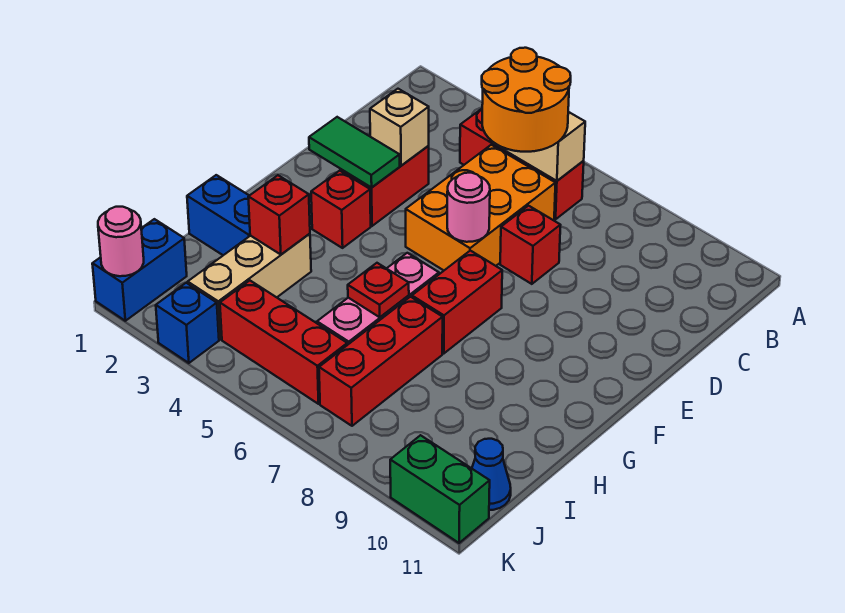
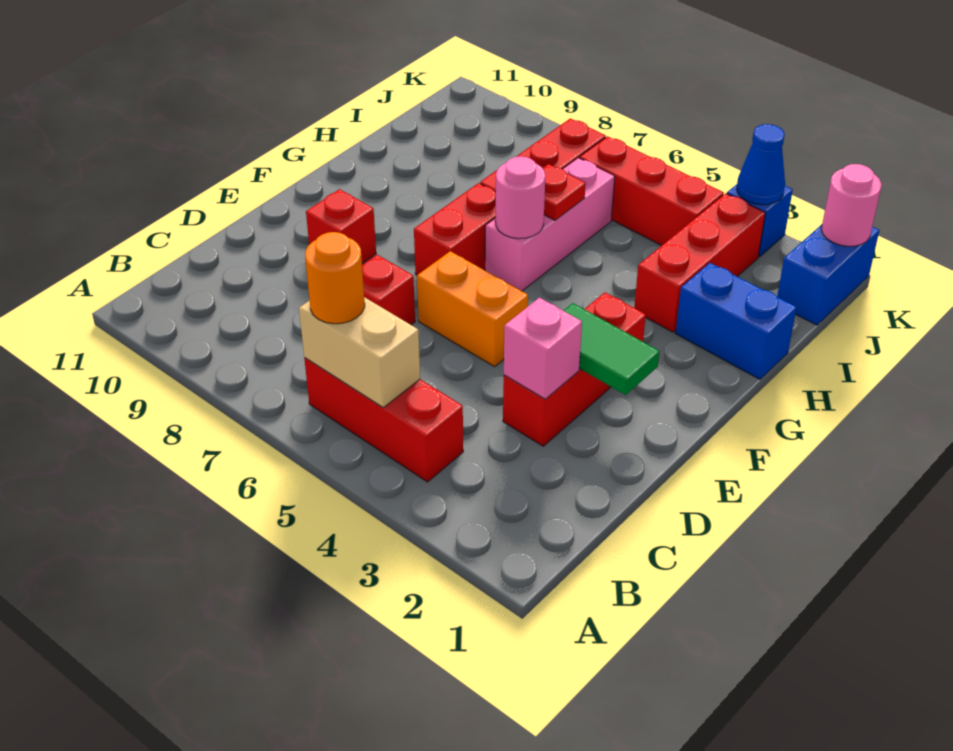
orange round brick B5:C6 level 3 -> orange round brick B6 level 3
orange brick C5:E6 level 1 -> orange brick E5:E6 level 1
tan brick D3 level 2 -> pink brick D3 level 2
pink round brick E6 level 2 -> pink round brick G6 level 2
tan brick H3:J3 level 1 -> red brick H3:J3 level 1
red brick H3 level 2 -> red brick E9 level 1
blue cone J11 level 1 -> blue cone K3 level 2
green brick K10:K11 level 1 -> none

